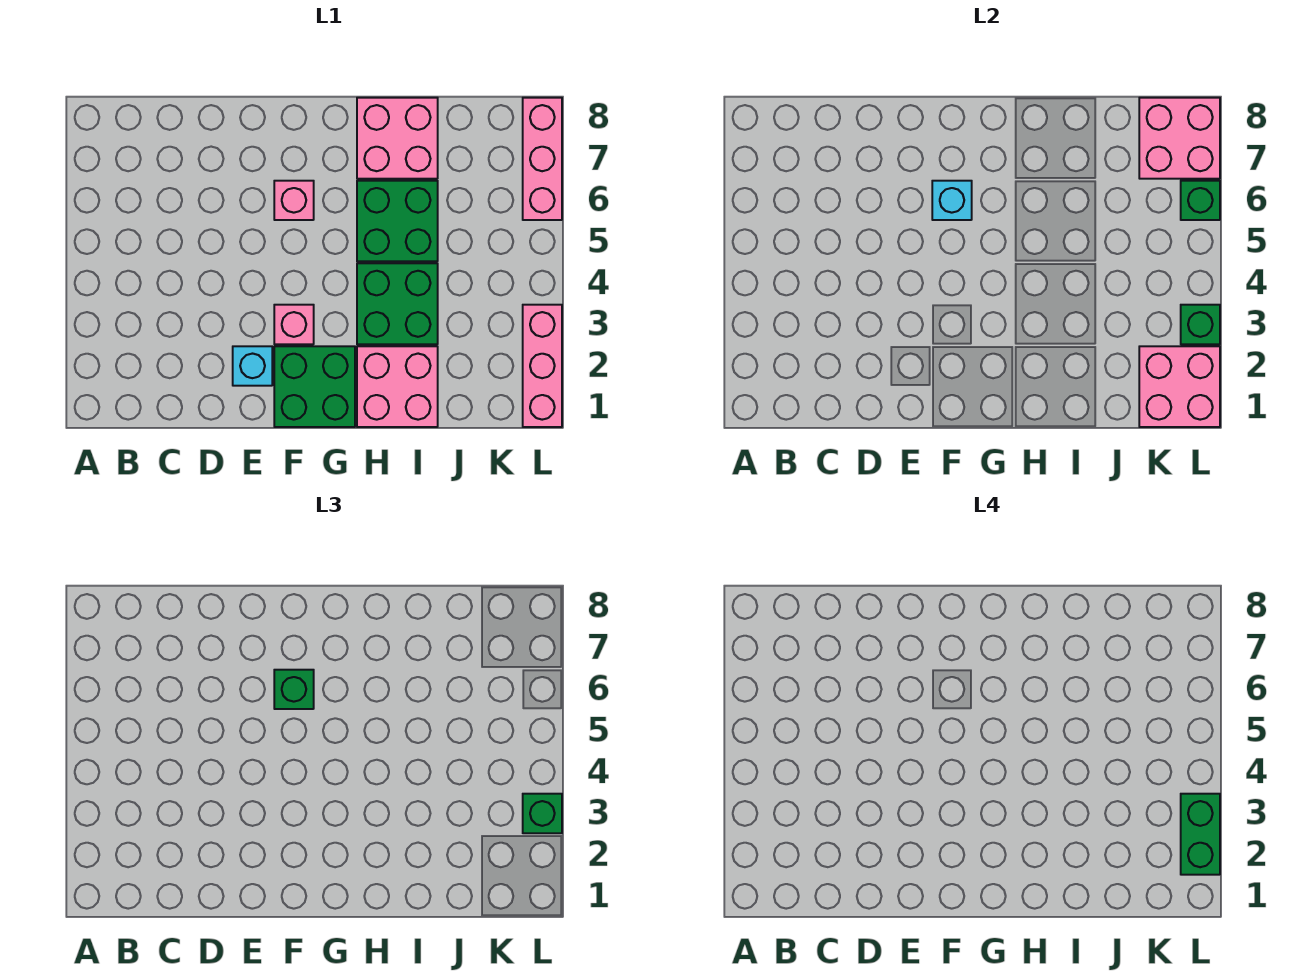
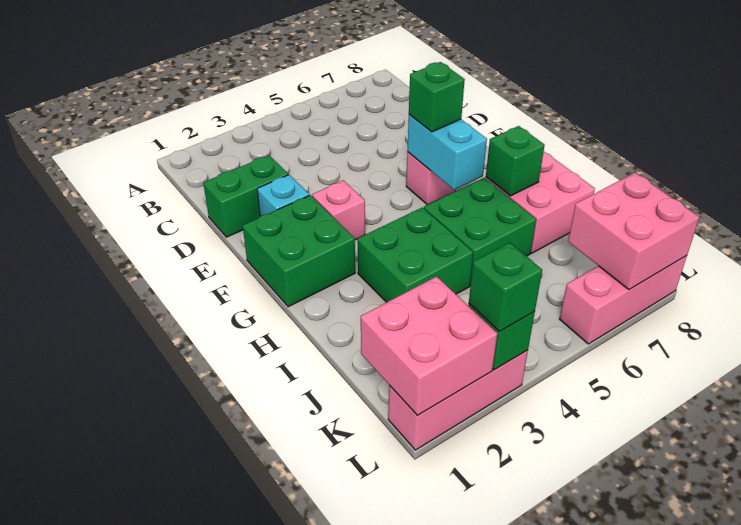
cyan brick F6 level 2 -> cyan brick F6:G6 level 2
pink brick H1:I2 level 1 -> none
green brick L2:L3 level 4 -> green brick D1:D2 level 1
green brick L6 level 2 -> green brick H7 level 2

